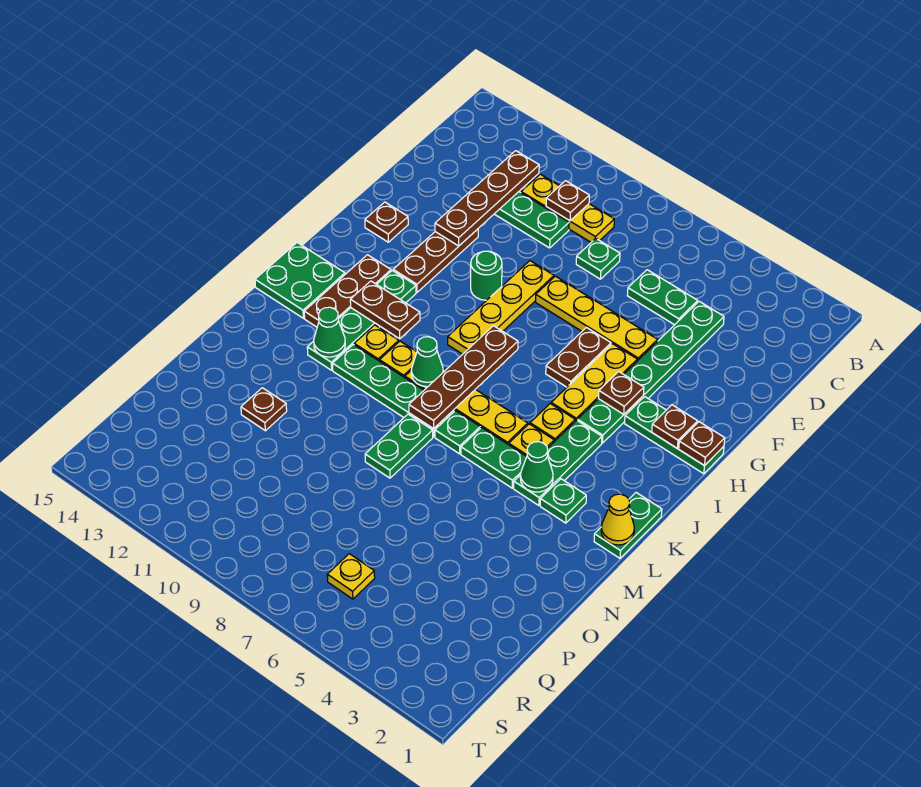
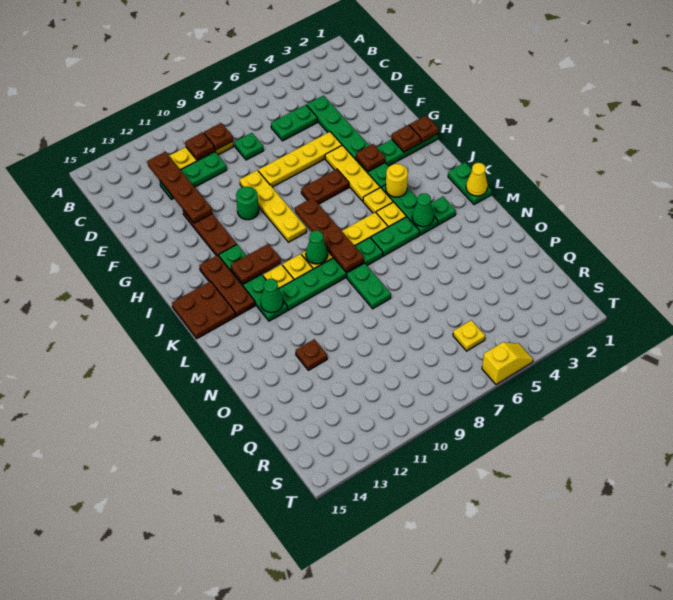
brown plate G6:H6 level 1 -> brown plate H6:H7 level 1
brown plate G14 level 1 -> brown plate C9 level 2
none -> yellow round brick J4 level 2
green plate J14:K15 level 1 -> brown plate J14:K15 level 1
none -> yellow slope T5:T6 level 1 top 6

